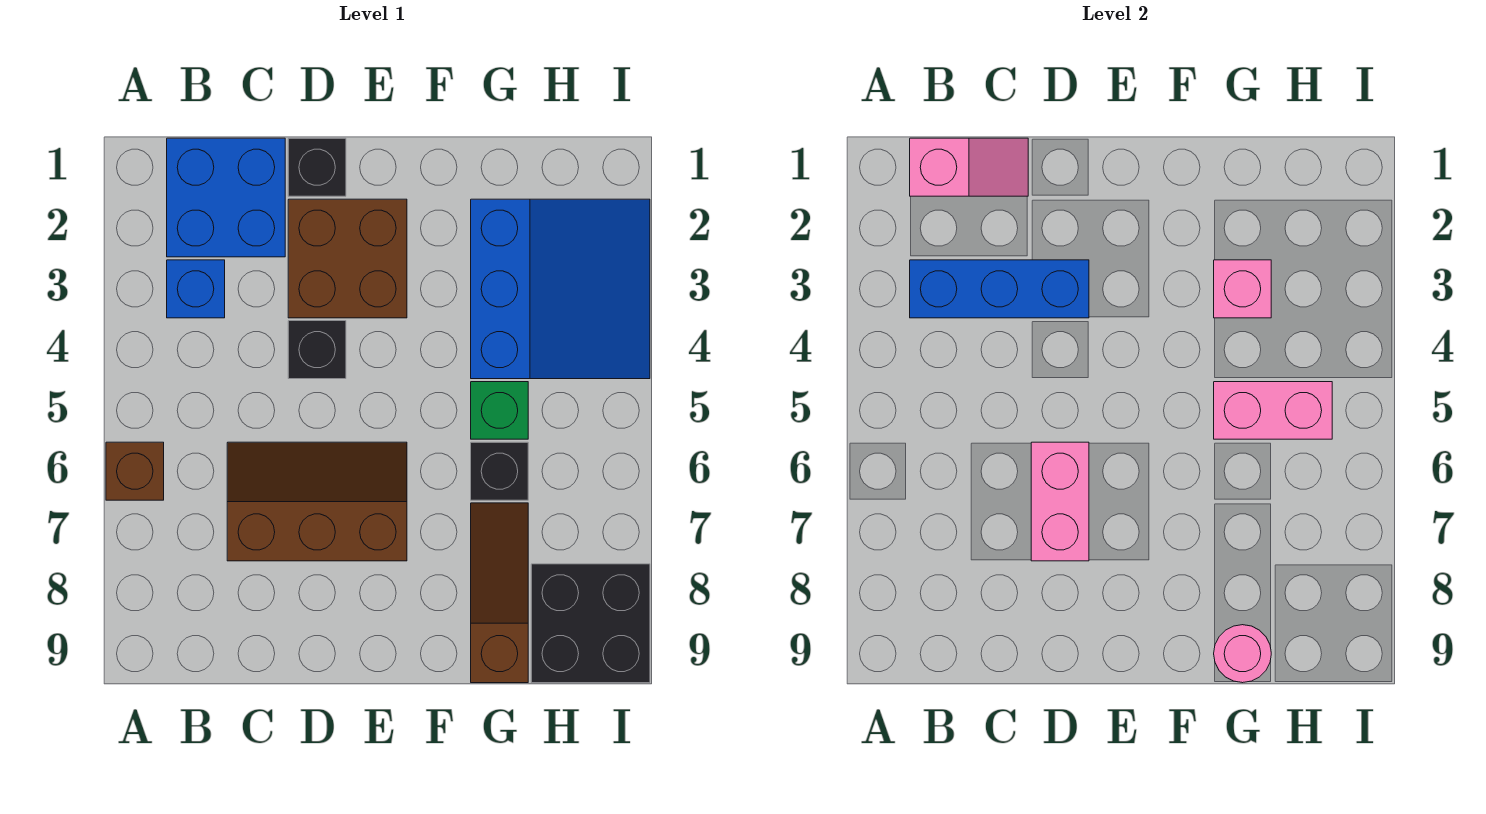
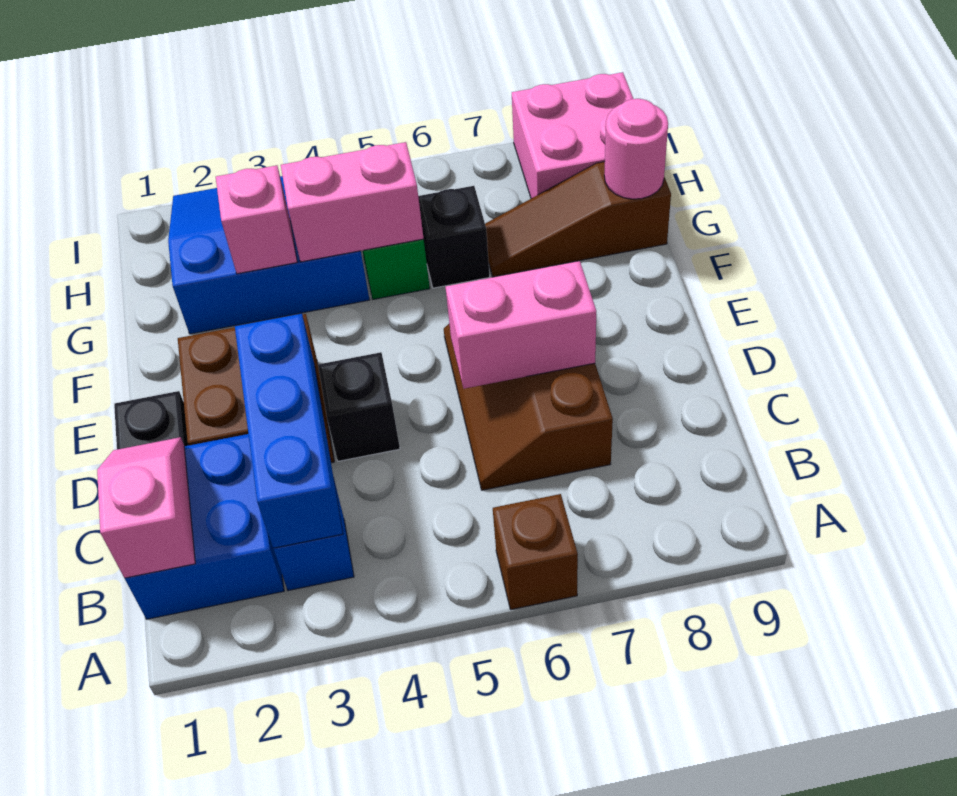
pink brick G5:H5 level 2 -> pink brick G4:G5 level 2
black brick H8:I9 level 1 -> pink brick H8:I9 level 1

